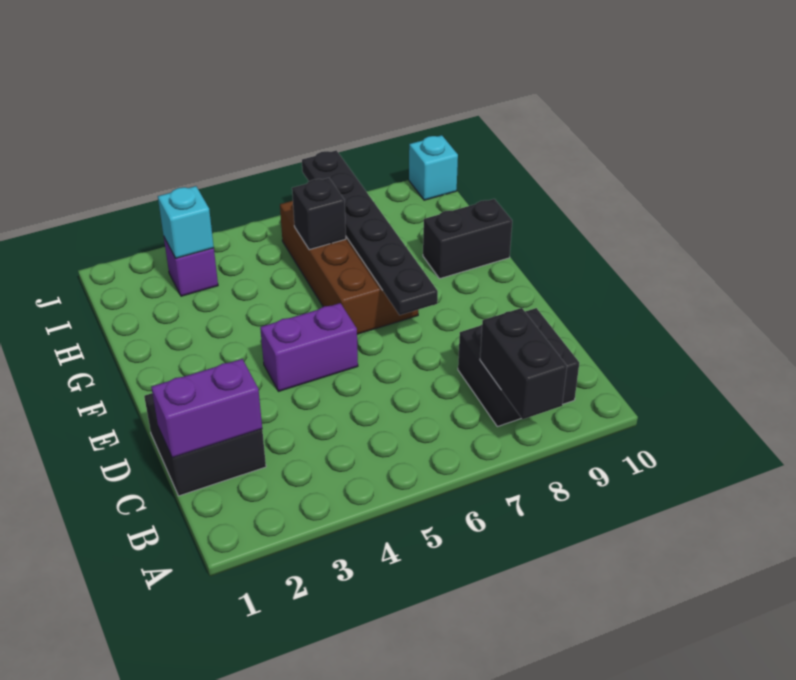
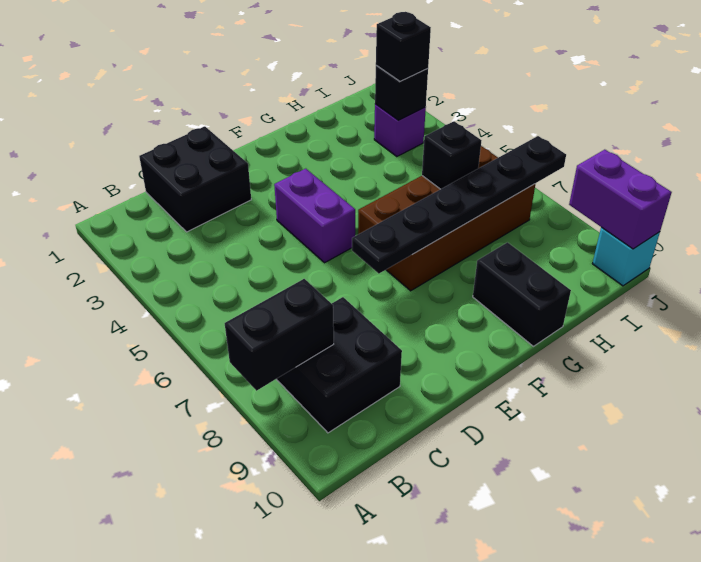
purple brick C1:C2 level 2 -> purple brick J9:J10 level 2
cyan brick I3 level 2 -> black brick I3 level 2
none -> black brick I3 level 3

